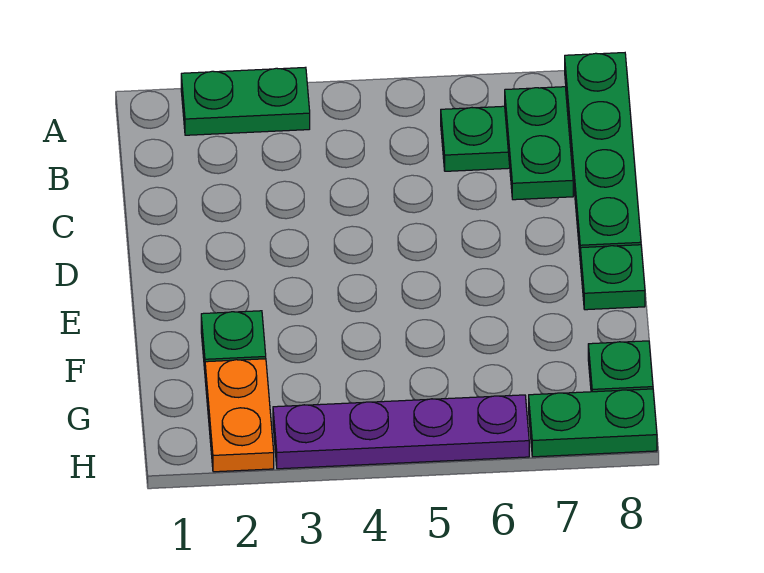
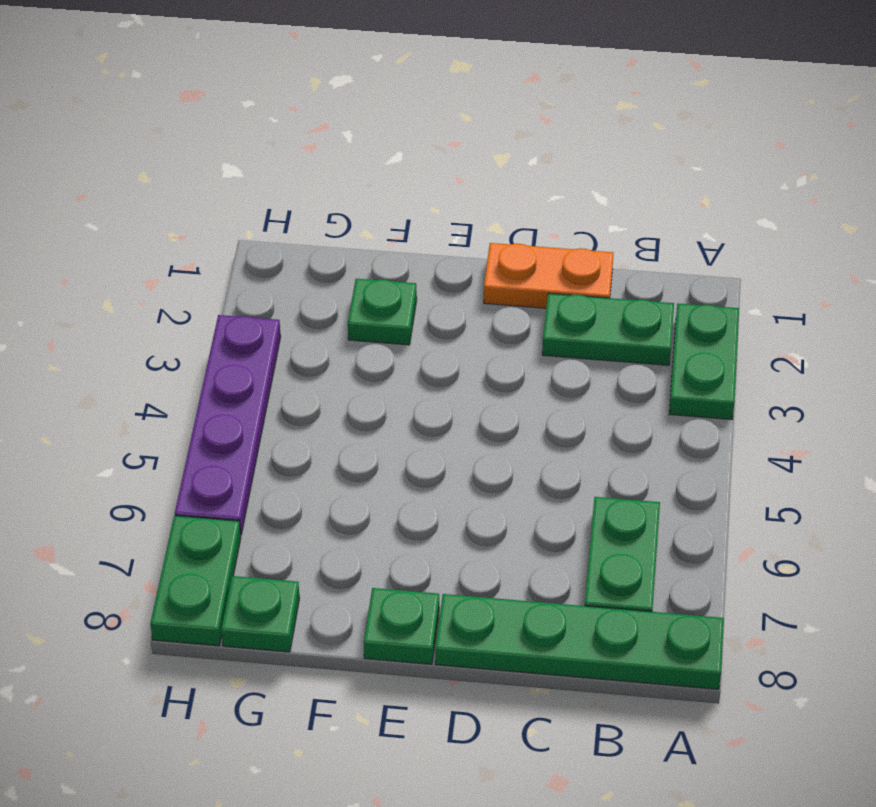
green plate B7:C7 level 2 -> green plate B2:C2 level 1
orange plate G2:H2 level 1 -> orange plate C1:D1 level 1

